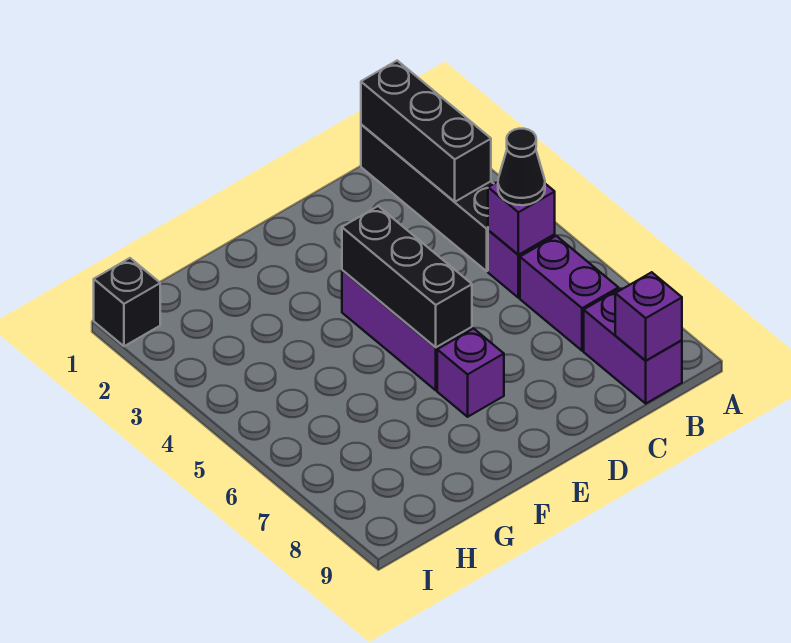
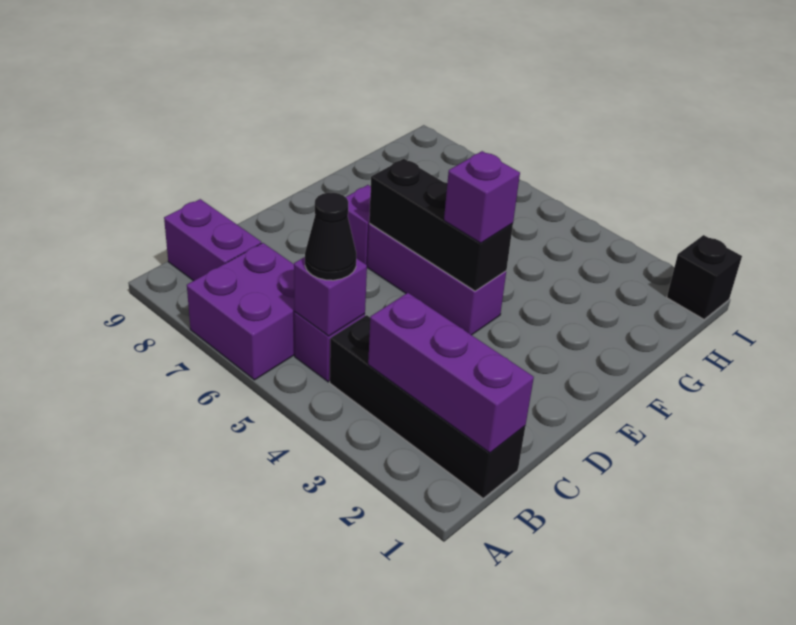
black brick B1:B3 level 2 -> purple brick B1:B3 level 2
purple brick B6:B7 level 1 -> purple brick A6:B7 level 1
purple brick B9 level 2 -> purple brick E4 level 3

